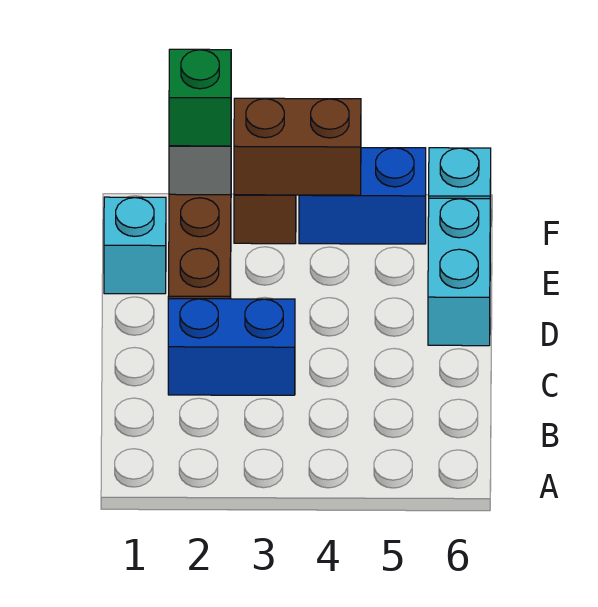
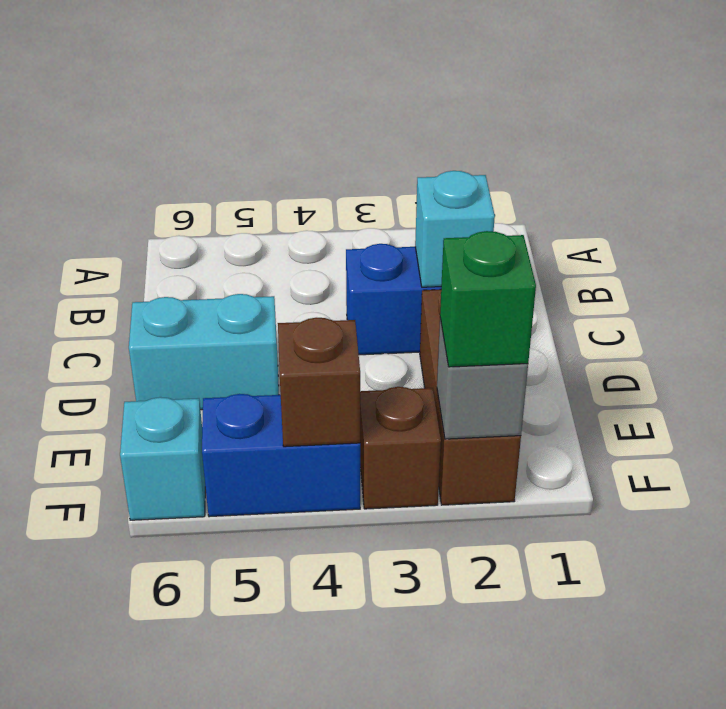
cyan brick D6:E6 level 1 -> cyan brick D5:D6 level 1
cyan brick E1 level 1 -> cyan brick C2 level 2
brown brick F3:F4 level 2 -> brown brick F4 level 2

